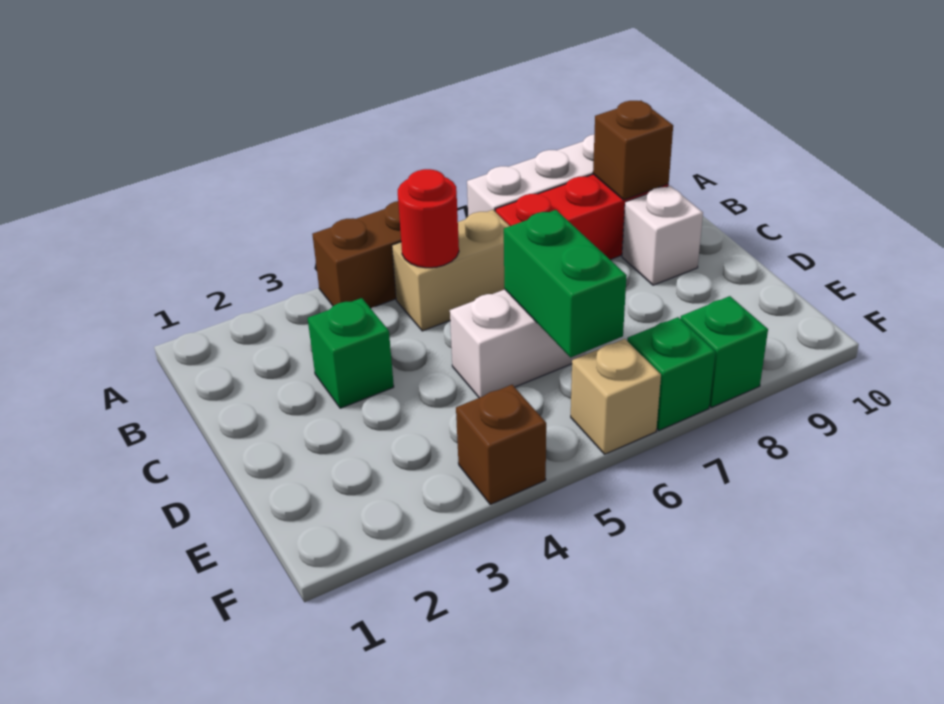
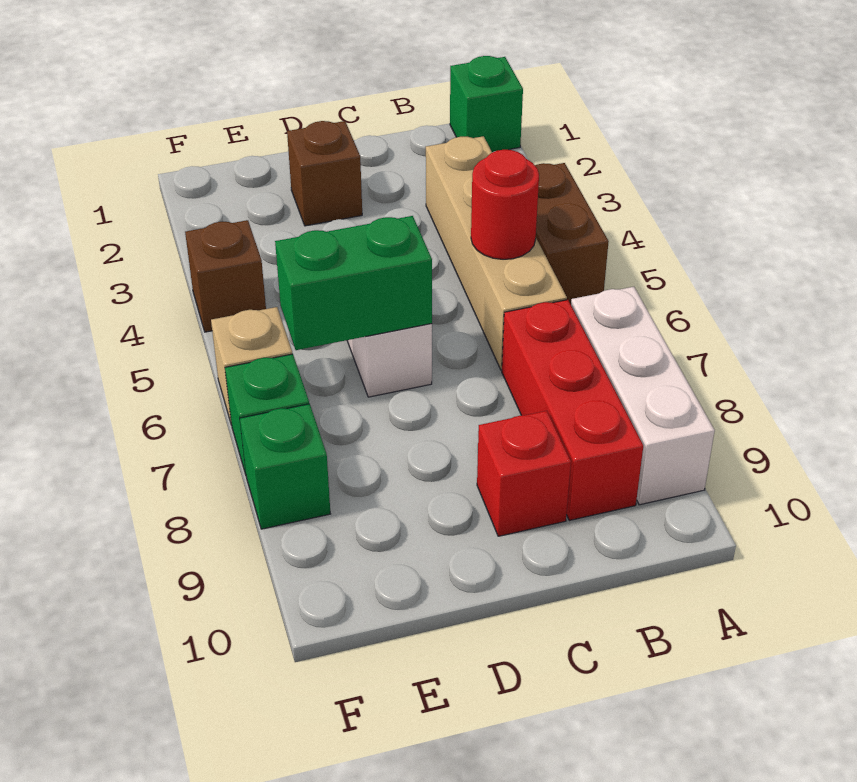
tan brick B5:B6 level 1 -> tan brick B3:B6 level 1
brown brick B9 level 2 -> brown brick D2 level 1
green brick C3 level 1 -> green brick A1 level 1
white brick C9 level 1 -> red brick C9 level 1

